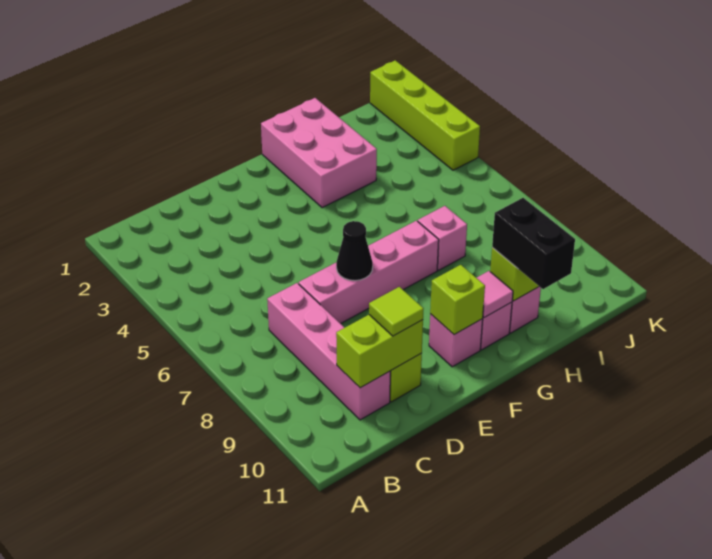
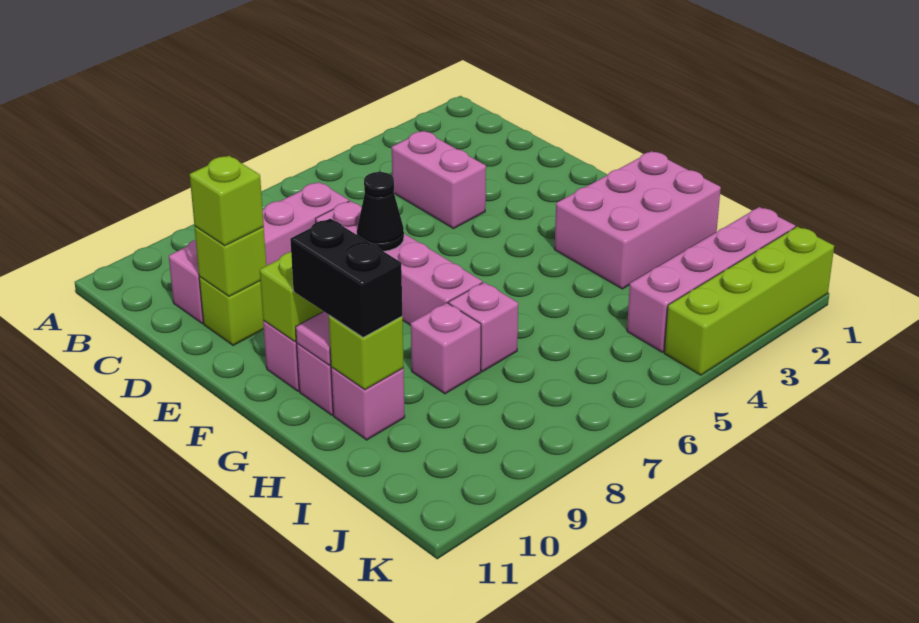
none -> pink brick C4:D4 level 1
lime brick C10:D10 level 2 -> lime brick D10 level 2
lime tile D10 level 3 -> lime brick D10 level 3
none -> pink brick H8 level 1
black brick H10:H11 level 3 -> black brick G10:H10 level 3
none -> pink brick J1:J4 level 1

